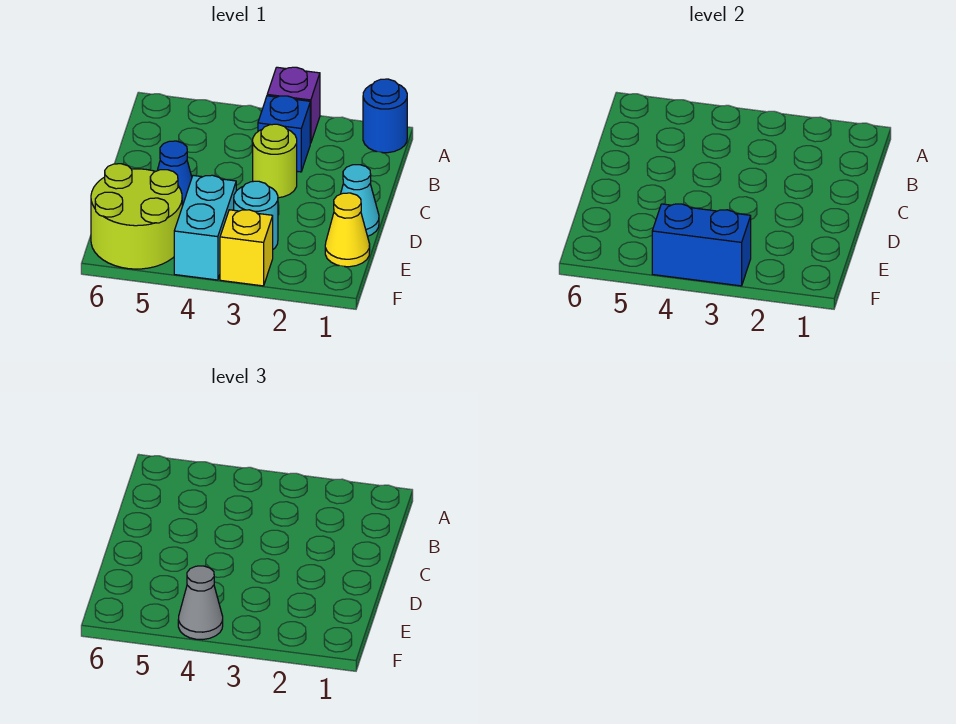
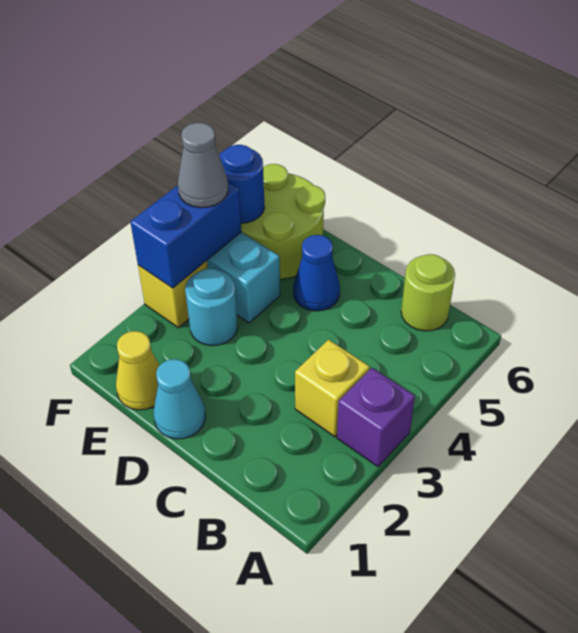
blue round brick A1 level 1 -> blue round brick F5 level 2
blue brick B3 level 1 -> yellow brick B3 level 1
lime round brick C3 level 1 -> lime round brick B6 level 1

